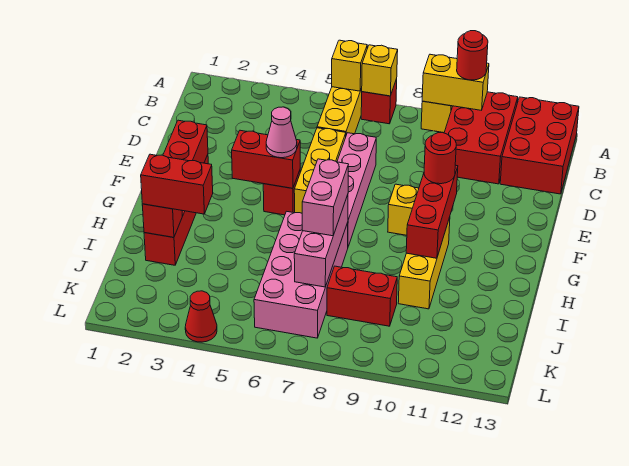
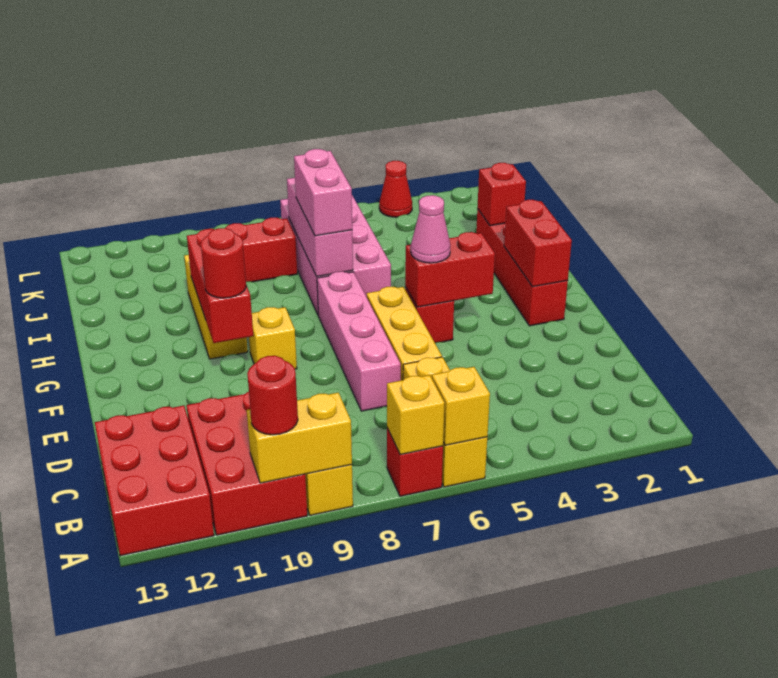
red brick I2:I3 level 3 -> none

